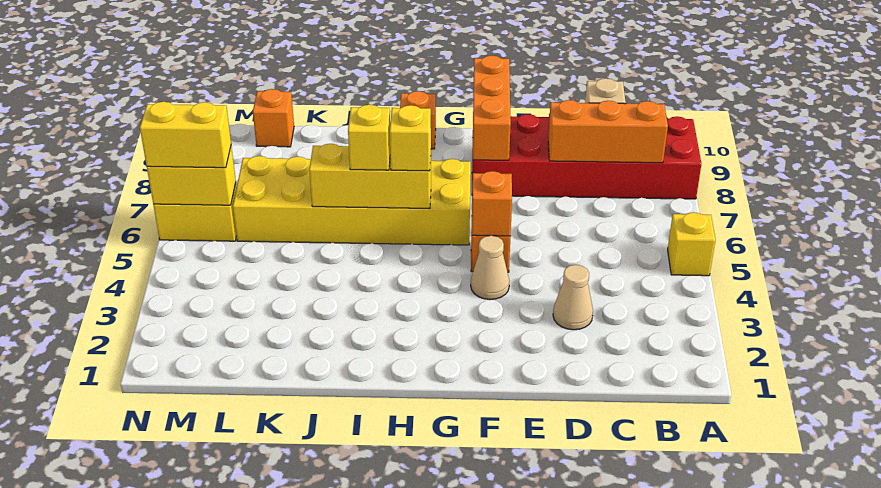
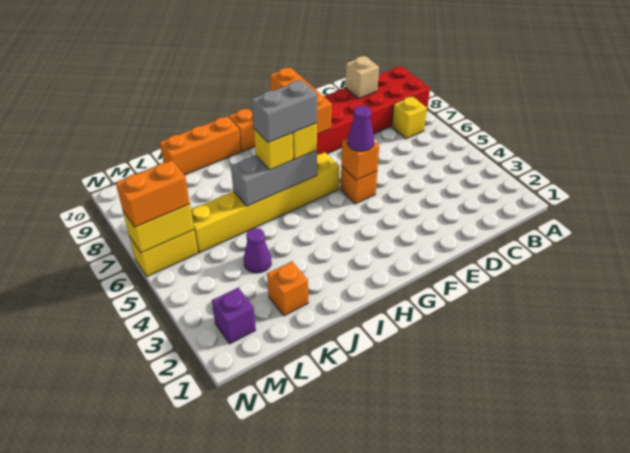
yellow brick A5 level 1 -> yellow brick B7 level 1
orange brick B8:D8 level 2 -> orange brick I10:K10 level 1
tan cone D3 level 1 -> none
tan cone F4 level 1 -> none
none -> purple cone F5 level 3
yellow brick G6:L7 level 1 -> yellow brick G6:L6 level 1
yellow brick H6:J6 level 2 -> grey brick H6:J6 level 2
none -> grey brick H6:I6 level 4
none -> purple cone K4 level 1
orange brick L10 level 1 -> orange brick K2 level 1
none -> purple brick M2 level 1
yellow brick M6:N6 level 3 -> orange brick M6:N6 level 3

